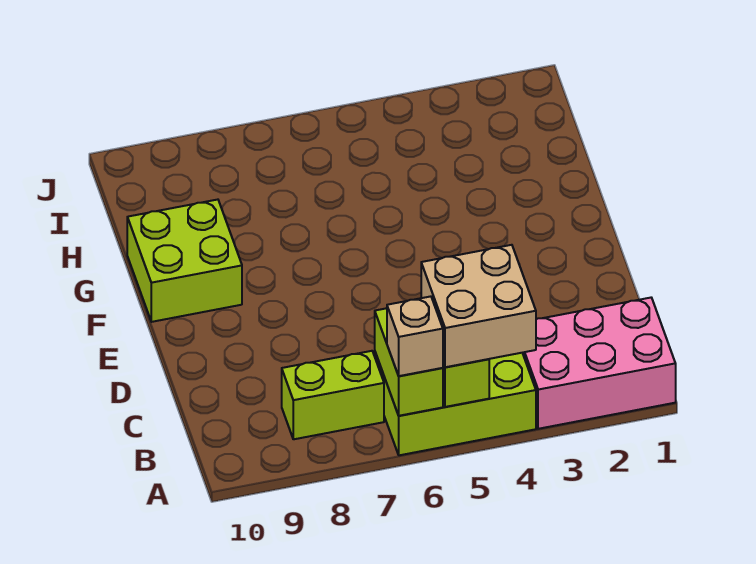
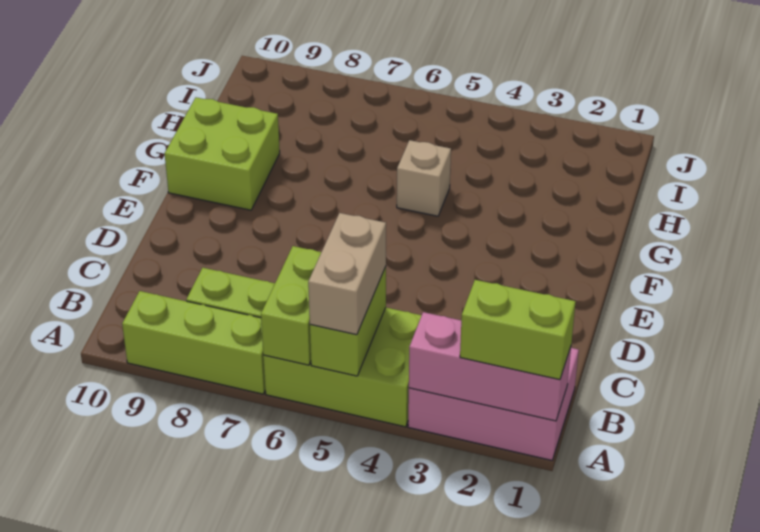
none -> pink brick A1:A3 level 2
none -> lime brick A1:A2 level 3
tan brick A4:B5 level 3 -> tan brick A5:B5 level 3
tan brick A6 level 3 -> tan brick G5 level 1
none -> lime brick A7:A9 level 1

